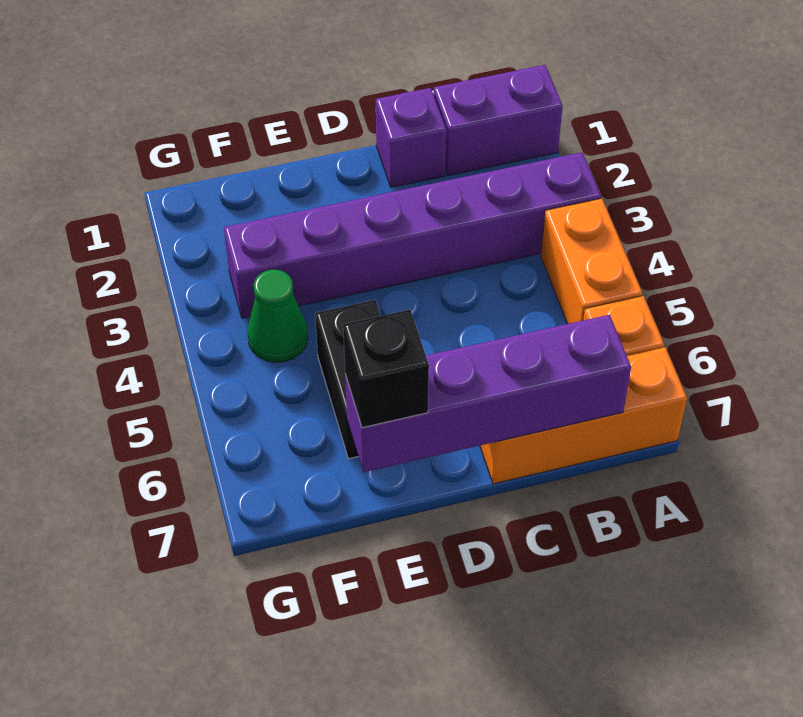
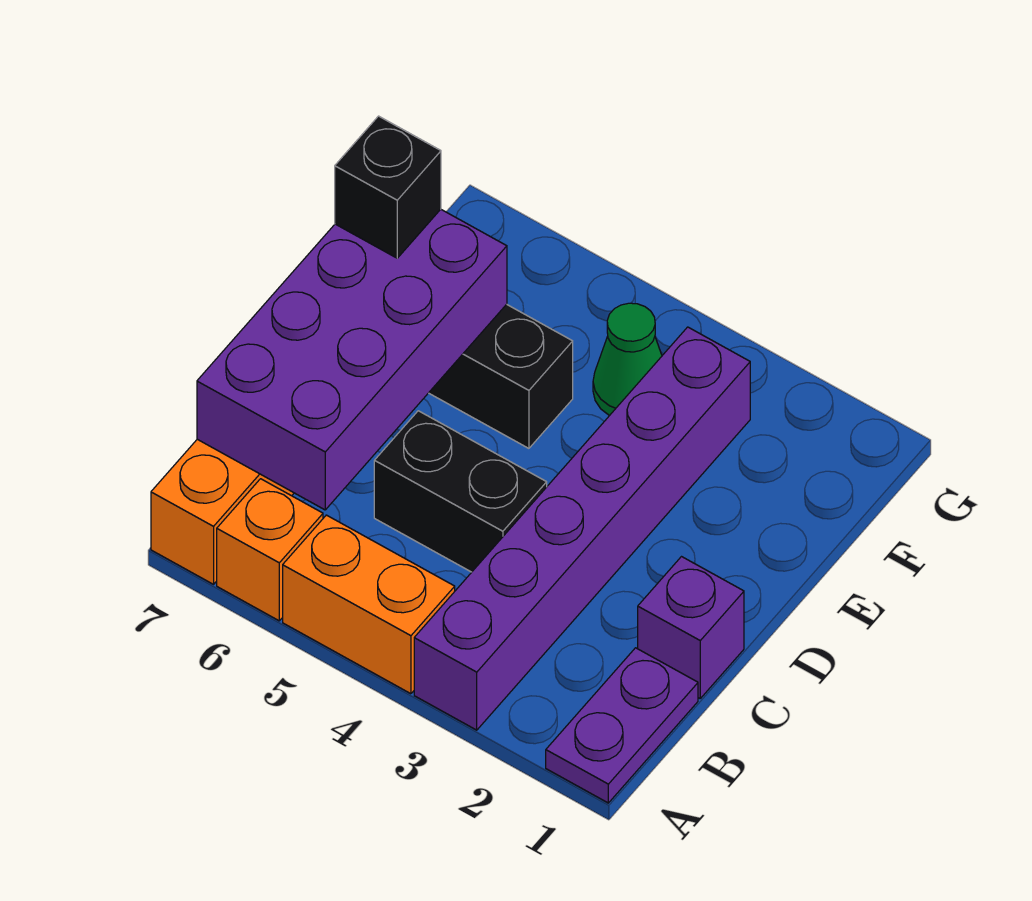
purple brick A1:B1 level 1 -> purple plate A1:B1 level 1
purple brick B7:E7 level 2 -> purple brick B6:E7 level 2
none -> black brick C4:C5 level 1

